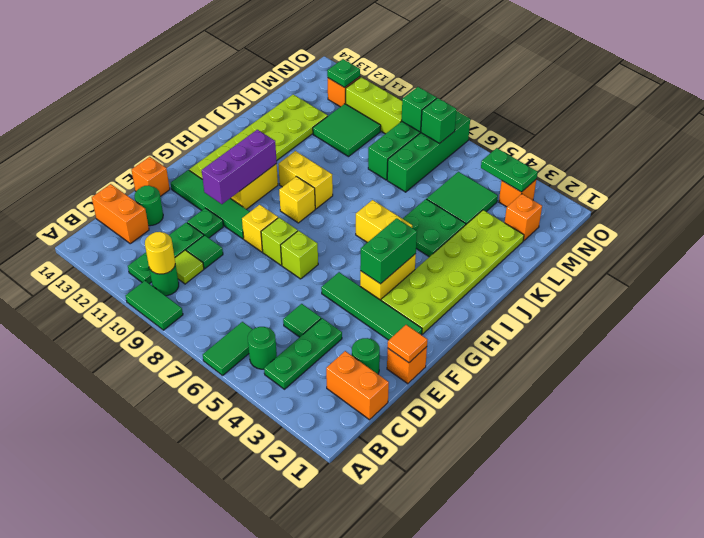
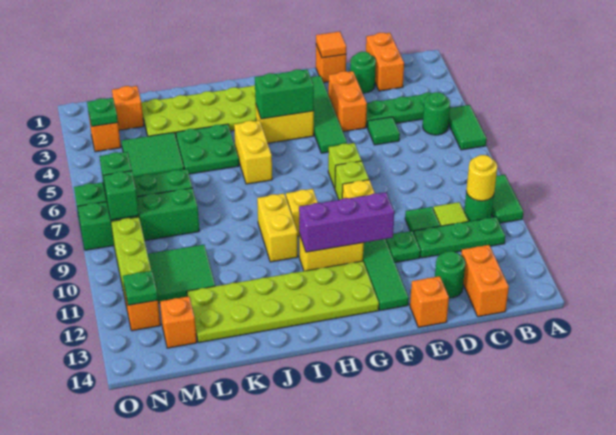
green tile A6:B6 level 1 -> green tile A5:A6 level 1
none -> orange brick E3:E4 level 1
none -> orange brick M13 level 1
green plate N3:N4 level 2 -> green plate N3 level 2

